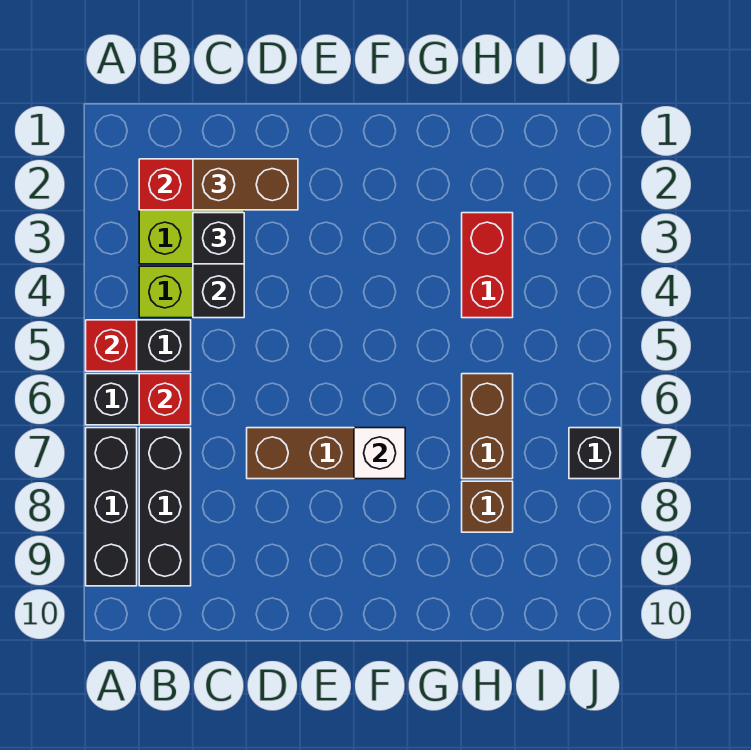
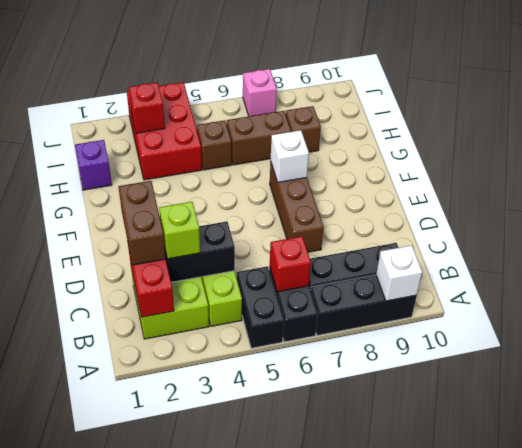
red brick A5 level 2 -> red brick I3 level 2
none -> white brick A9 level 2
black brick C3 level 3 -> lime brick C3 level 3
none -> purple brick H1 level 1
red brick H3:H4 level 1 -> red brick H3:J4 level 1
none -> brown brick H5 level 1
black brick J7 level 1 -> pink brick J7 level 1

